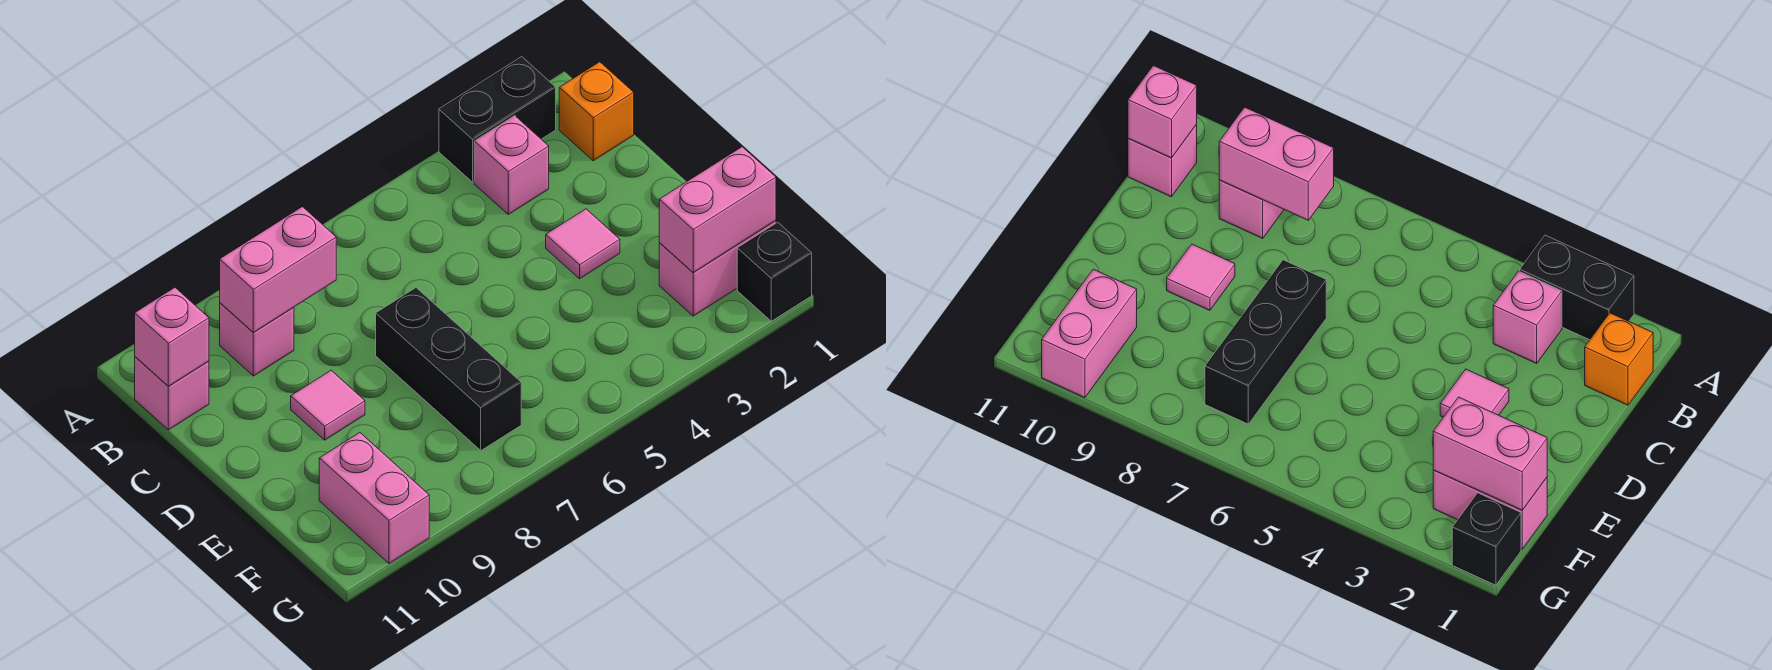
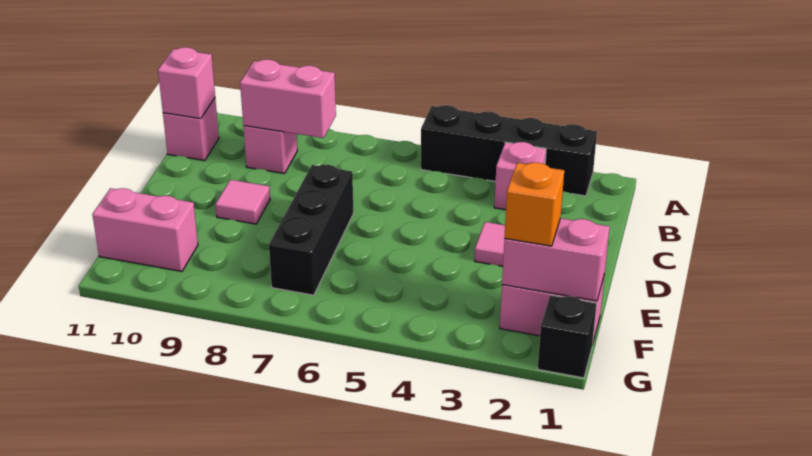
black brick A2:A3 level 1 -> black brick A2:A5 level 1
orange brick B1 level 1 -> orange brick F2 level 3
pink brick F10:G10 level 1 -> pink brick F10:F11 level 1

